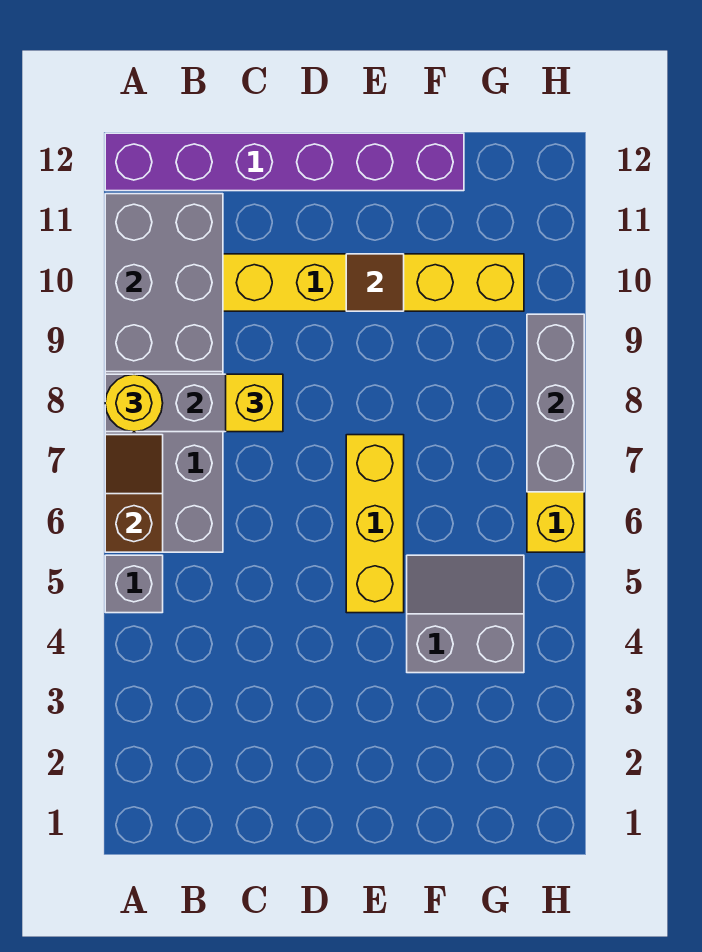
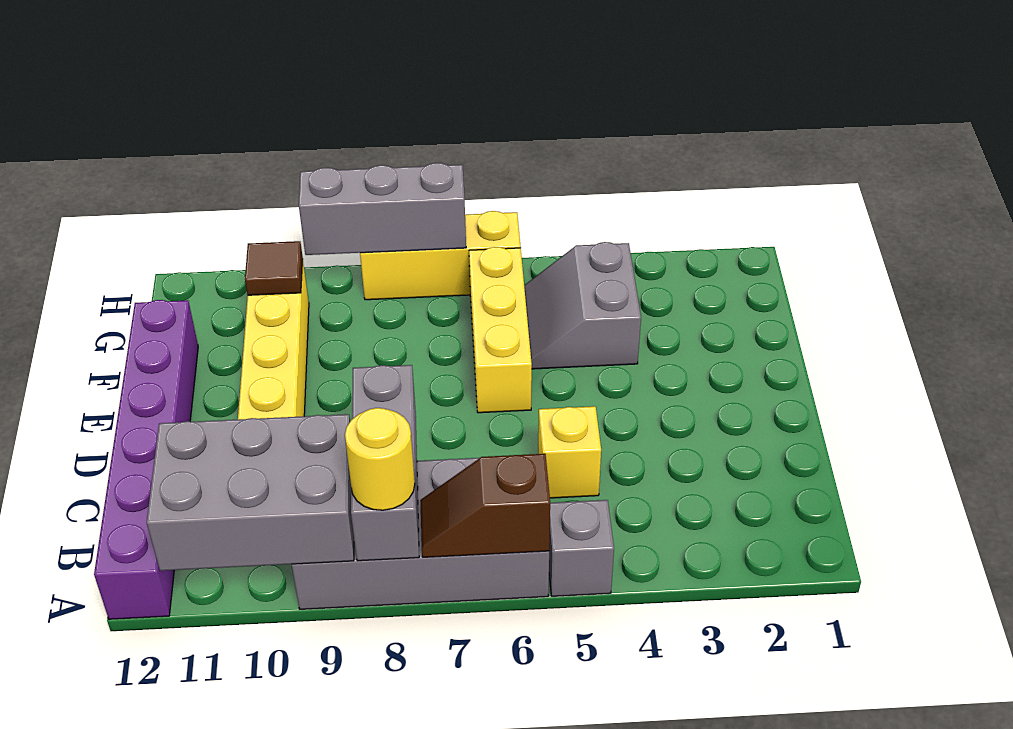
yellow brick C8 level 3 -> yellow brick C5 level 1
yellow brick E5:E7 level 1 -> yellow brick E6:G6 level 1
brown tile E10 level 2 -> brown tile G10 level 2

